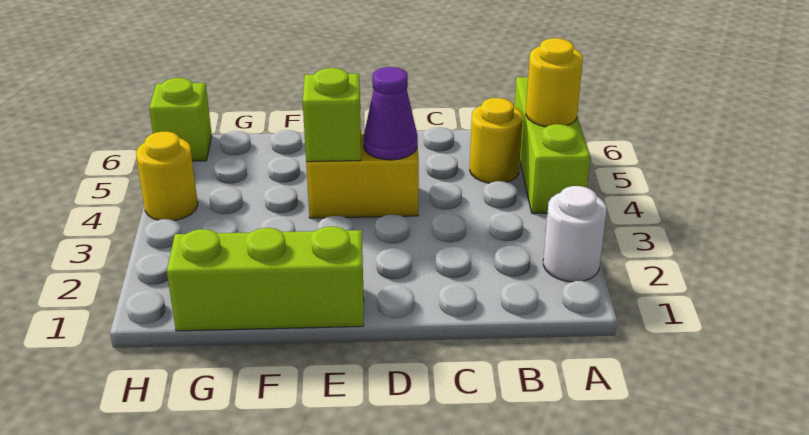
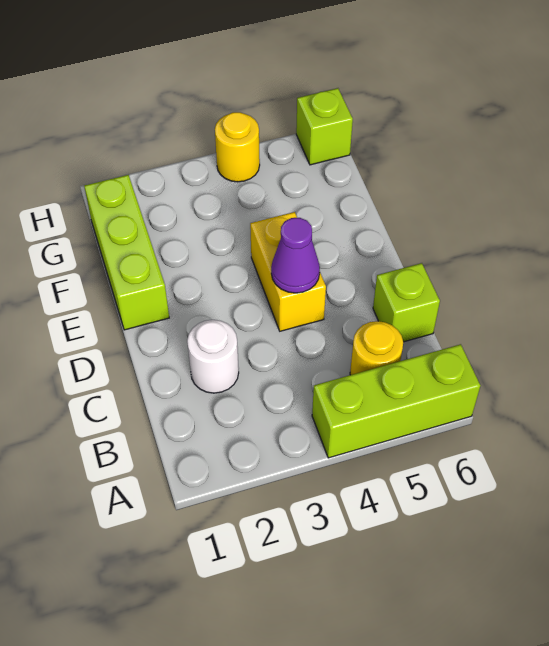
white round brick A2 level 1 -> white round brick C2 level 1
yellow round brick A5 level 2 -> none
lime brick E4 level 2 -> lime brick C6 level 1

